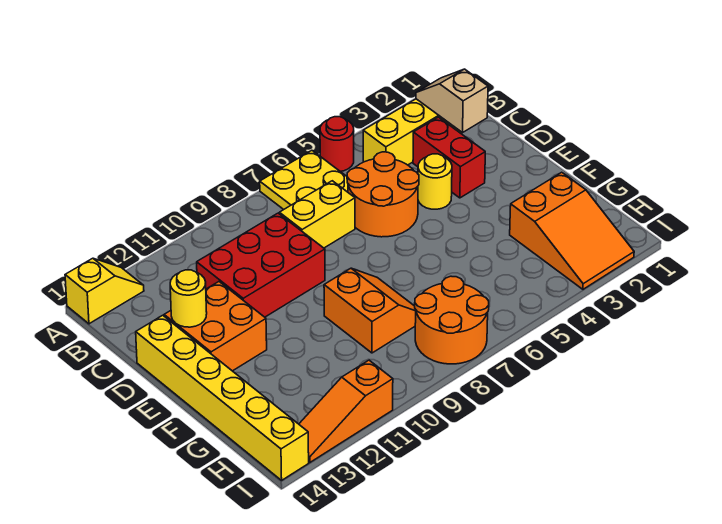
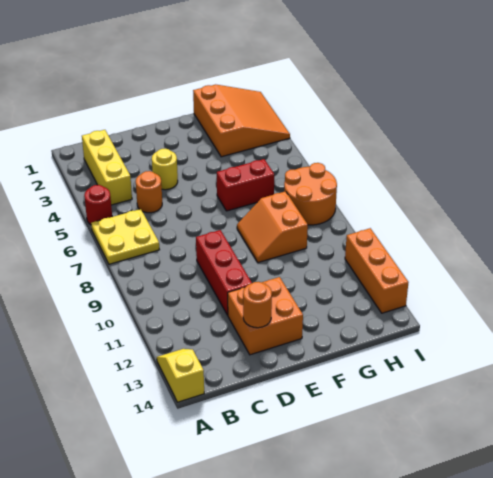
tan slope B2:C2 level 2 top C -> none
red brick C3:D3 level 1 -> red brick F6:G6 level 1
orange round brick C5:D6 level 1 -> orange round brick C5 level 1
yellow brick C7:C8 level 1 -> none
red brick C9:D11 level 1 -> red brick D9:D11 level 1
yellow round brick D13 level 2 -> orange round brick D13 level 2
yellow brick D14:I14 level 1 -> none
orange slope F8:G9 level 1 top 9 -> orange slope F8:G9 level 1 top G
orange slope G2:I3 level 1 top G -> orange slope G1:I3 level 1 top G
orange slope I11:I13 level 1 top 11 -> orange brick I11:I13 level 1

